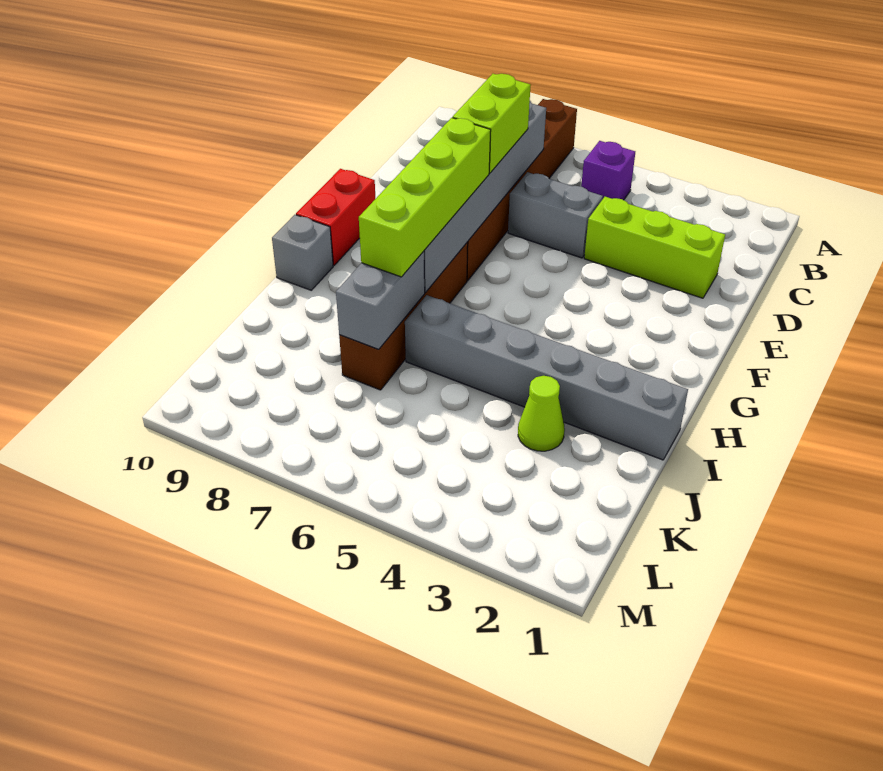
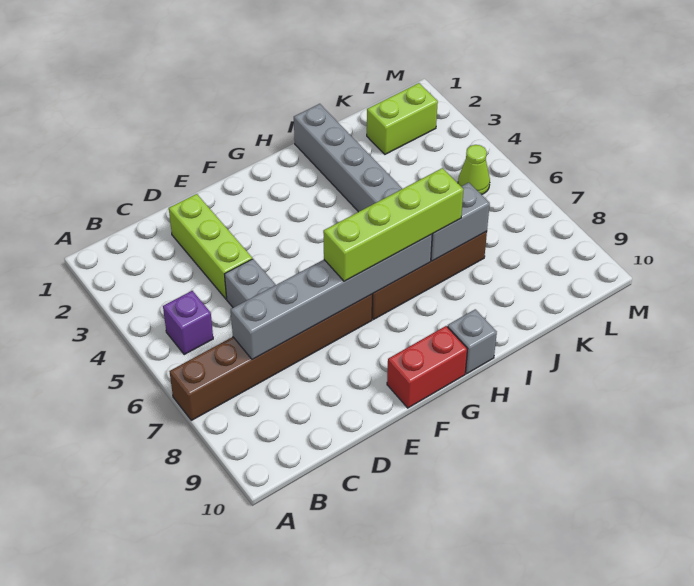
lime brick D7:E7 level 3 -> lime brick K2:L2 level 1
lime cone J3 level 1 -> lime cone L5 level 1

